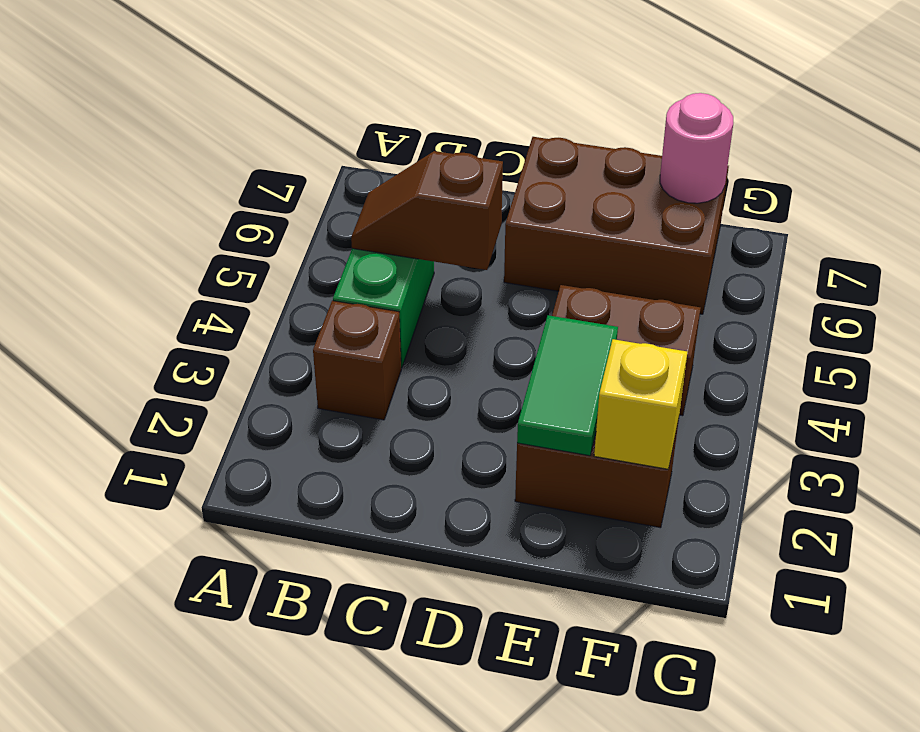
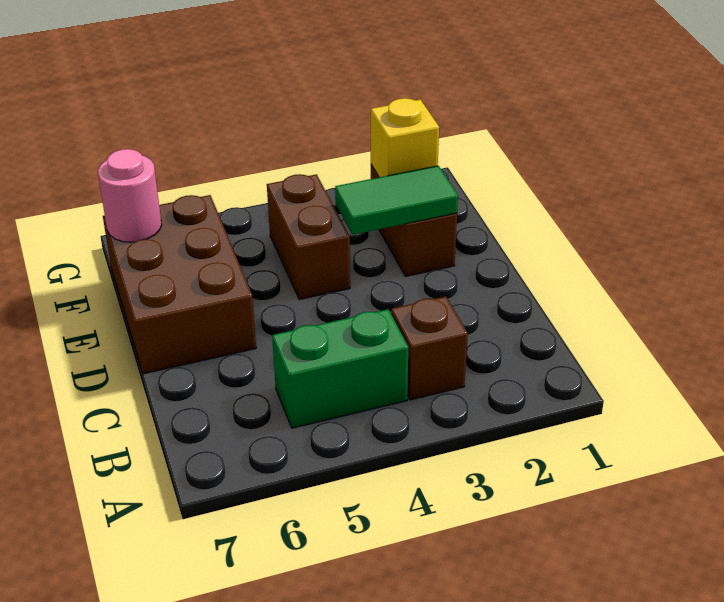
brown slope B5:C5 level 2 top C -> none

